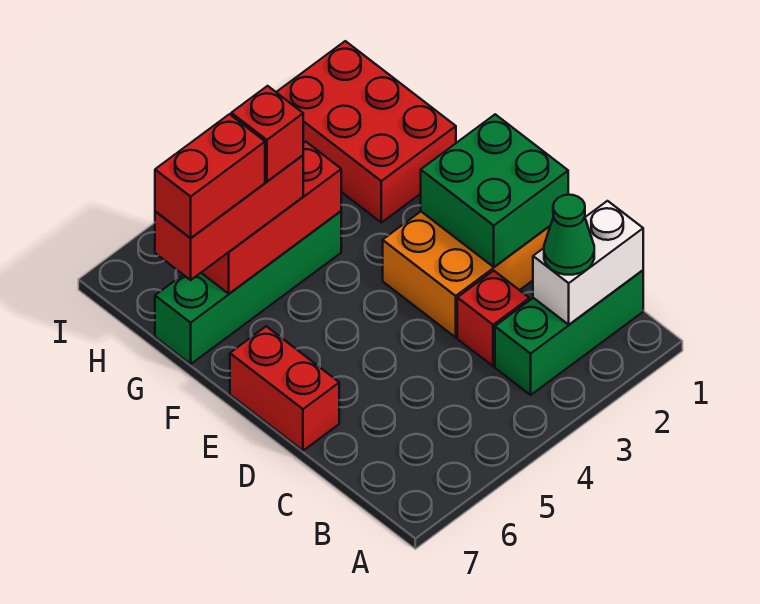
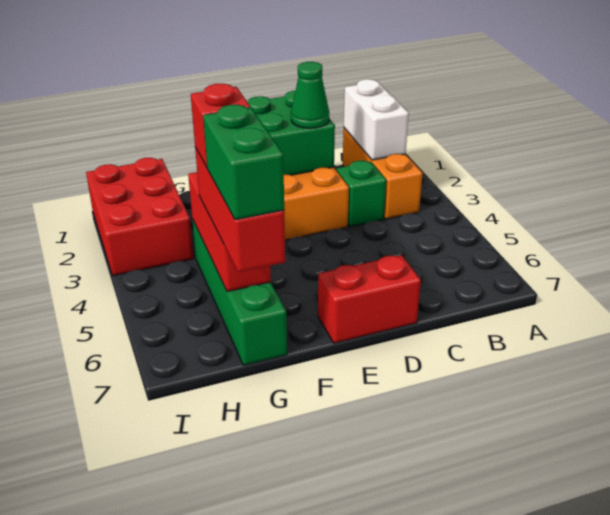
green brick B1:B3 level 1 -> orange brick B1:B3 level 1
green cone B2 level 3 -> green cone D2 level 3
red brick C3 level 1 -> green brick C3 level 1
red brick G1:I2 level 1 -> red brick H1:I3 level 1
red brick G6:G7 level 4 -> green brick G6:G7 level 4

